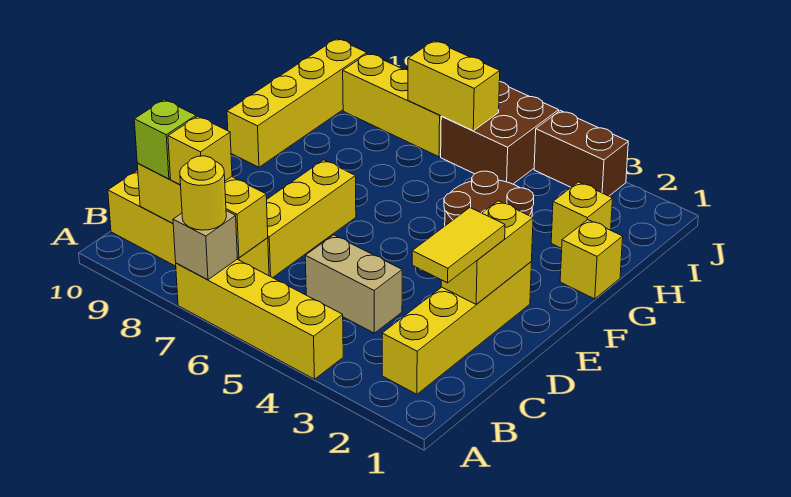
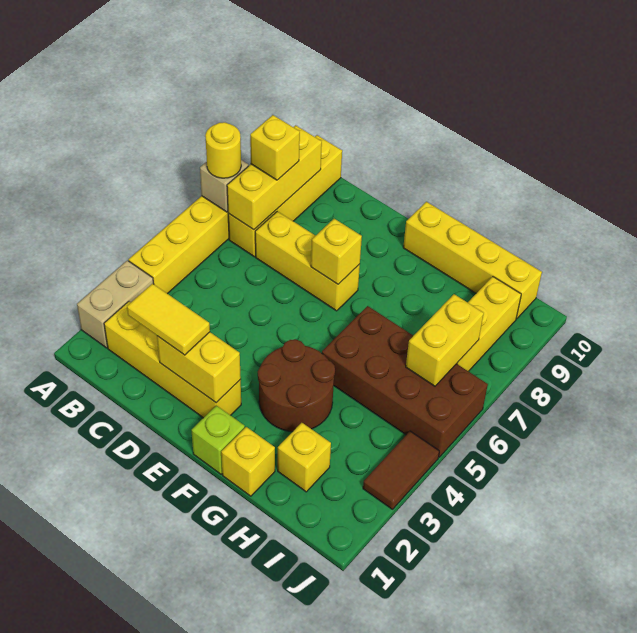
lime brick B9 level 3 -> lime brick F1 level 1
tan brick C4:C5 level 1 -> tan brick A2:A3 level 1
none -> yellow brick E7 level 2
brown brick I5:J6 level 1 -> brown brick G5:J6 level 1
brown brick J3:J4 level 1 -> brown tile J3:J4 level 1

